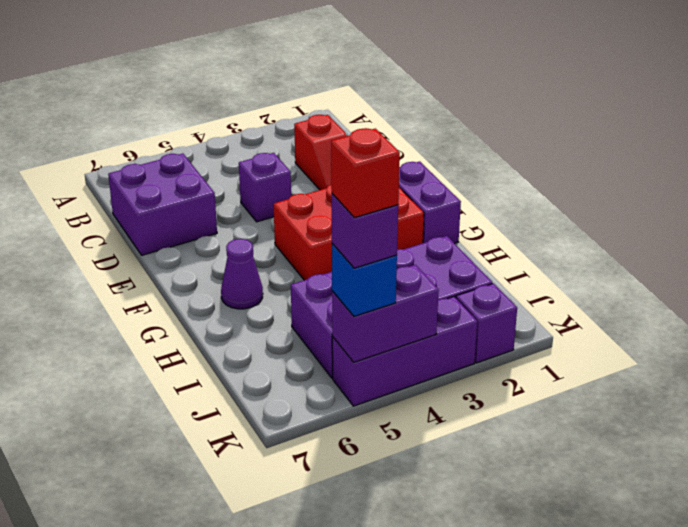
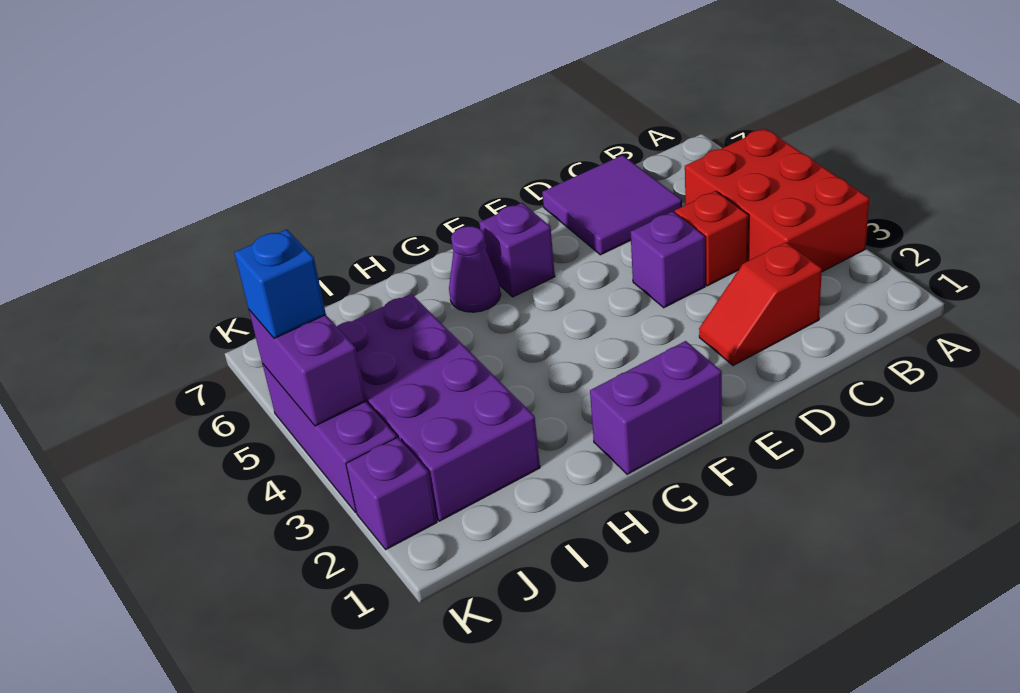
purple brick C6:D7 level 1 -> purple tile C6:D7 level 1
red brick F2:G4 level 1 -> red brick A3:B5 level 1
purple brick K5 level 4 -> purple brick F6 level 1
red brick K5 level 5 -> red brick C4 level 1

